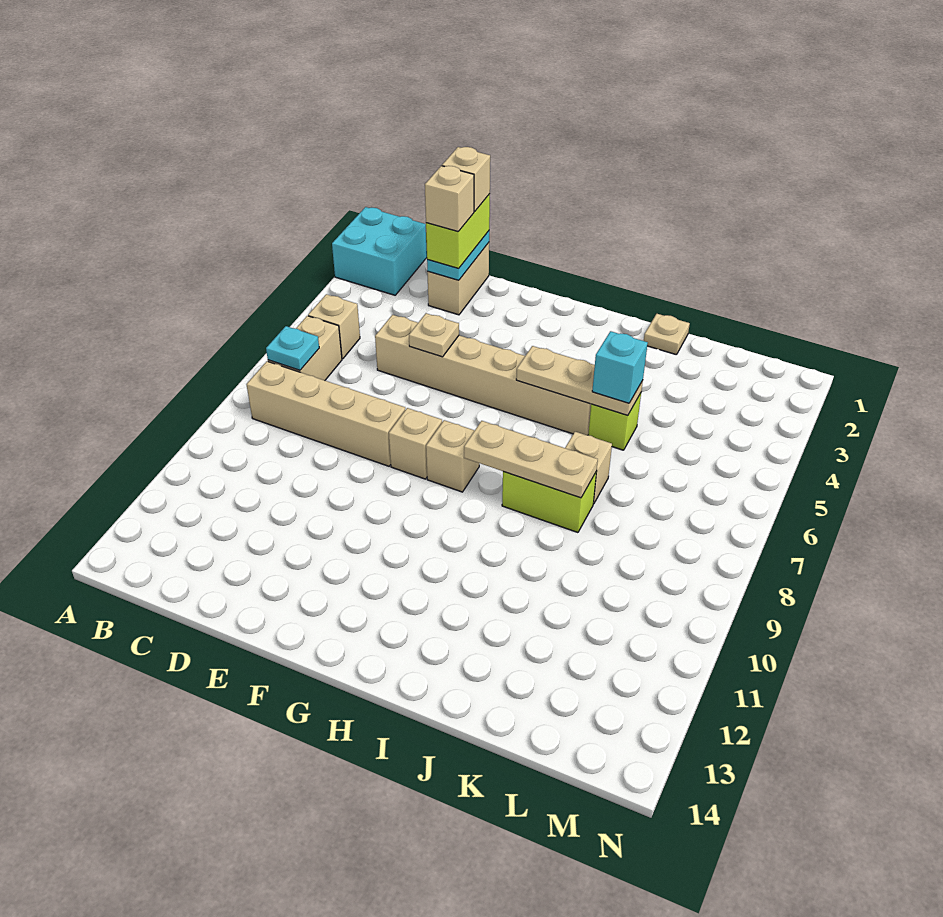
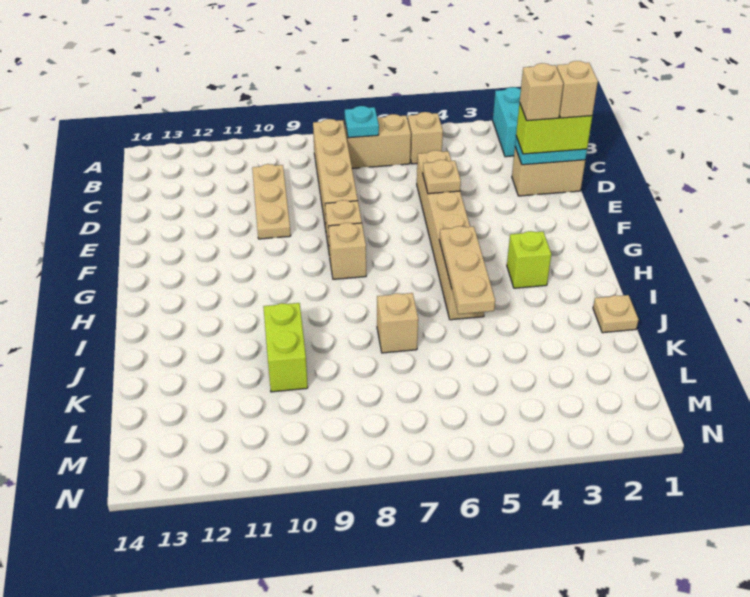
tan plate H8:J8 level 2 -> tan plate C10:E10 level 1
lime brick I8:J8 level 1 -> lime brick J10:K10 level 1
lime brick J5 level 1 -> lime brick H3 level 1
cyan brick J5 level 3 -> none

